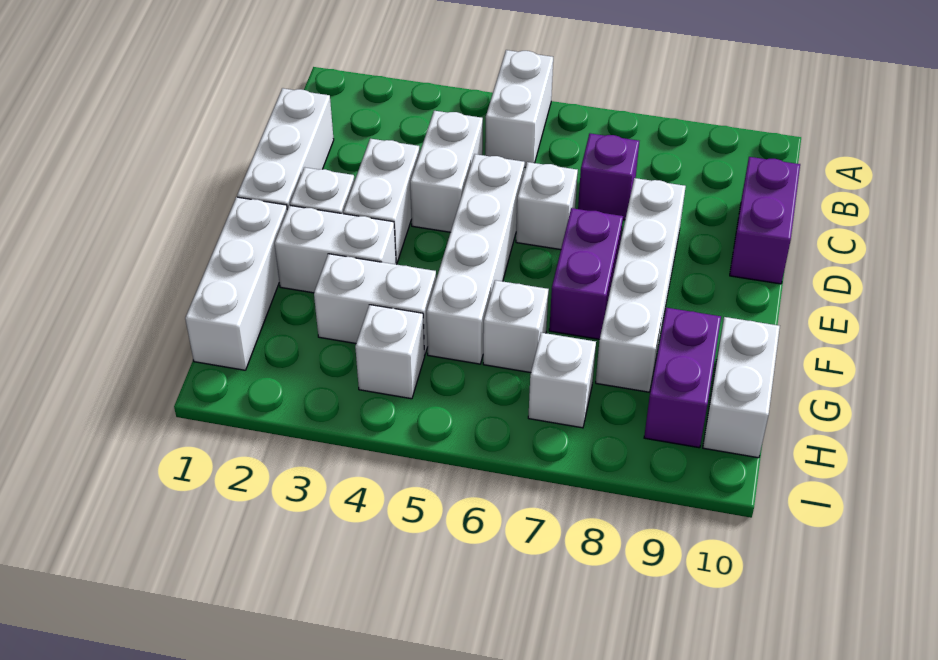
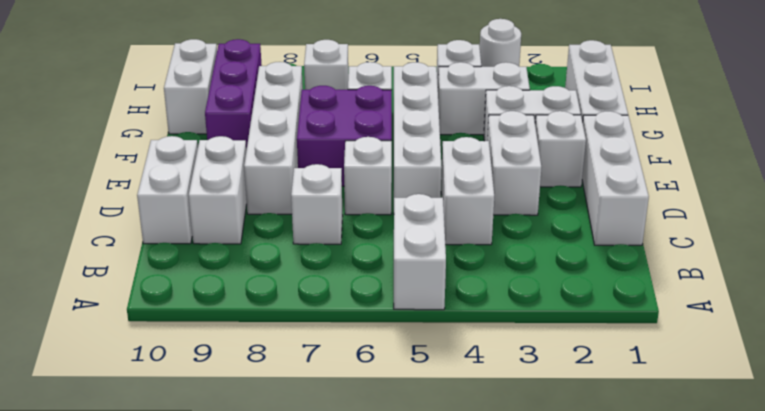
purple brick C7 level 1 -> white brick C7 level 1
none -> white brick C9:D9 level 1
purple brick C10:D10 level 1 -> white brick C10:D10 level 1
purple brick E7:F7 level 1 -> purple brick E6:F7 level 1
purple brick G9:H9 level 1 -> purple brick F9:H9 level 1
none -> white round brick I3 level 1

